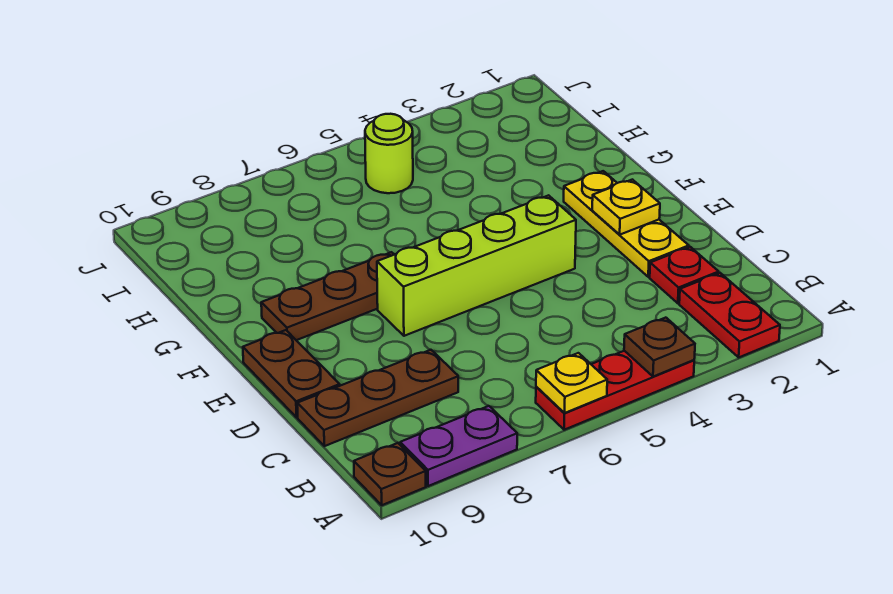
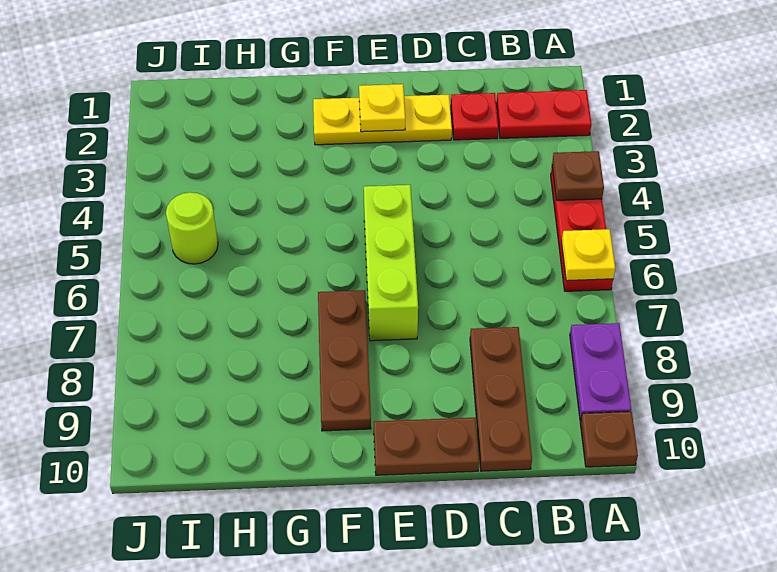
lime brick E4:E7 level 1 -> lime brick E5:E7 level 1

